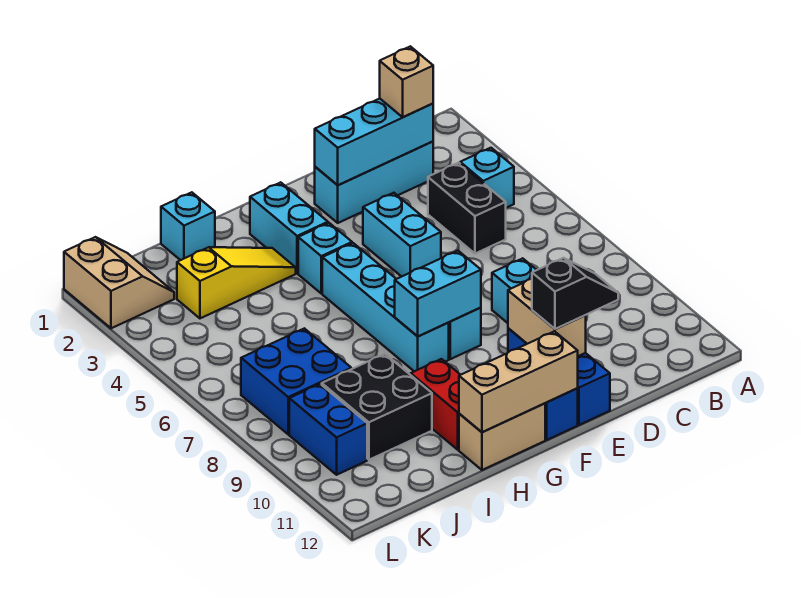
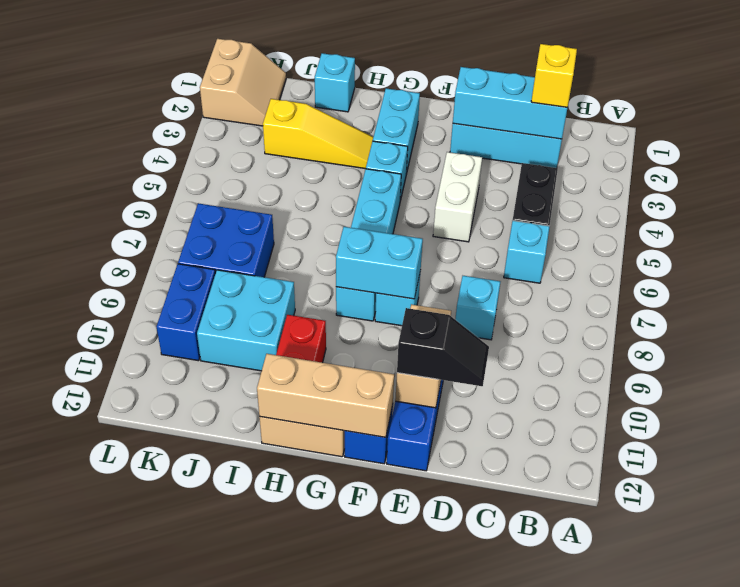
cyan brick B4 level 1 -> cyan brick C6 level 1
tan brick C2 level 3 -> yellow brick C2 level 3
cyan brick E4:E5 level 1 -> white brick E4:E5 level 1
black brick I9:J10 level 1 -> cyan brick I9:J10 level 1

